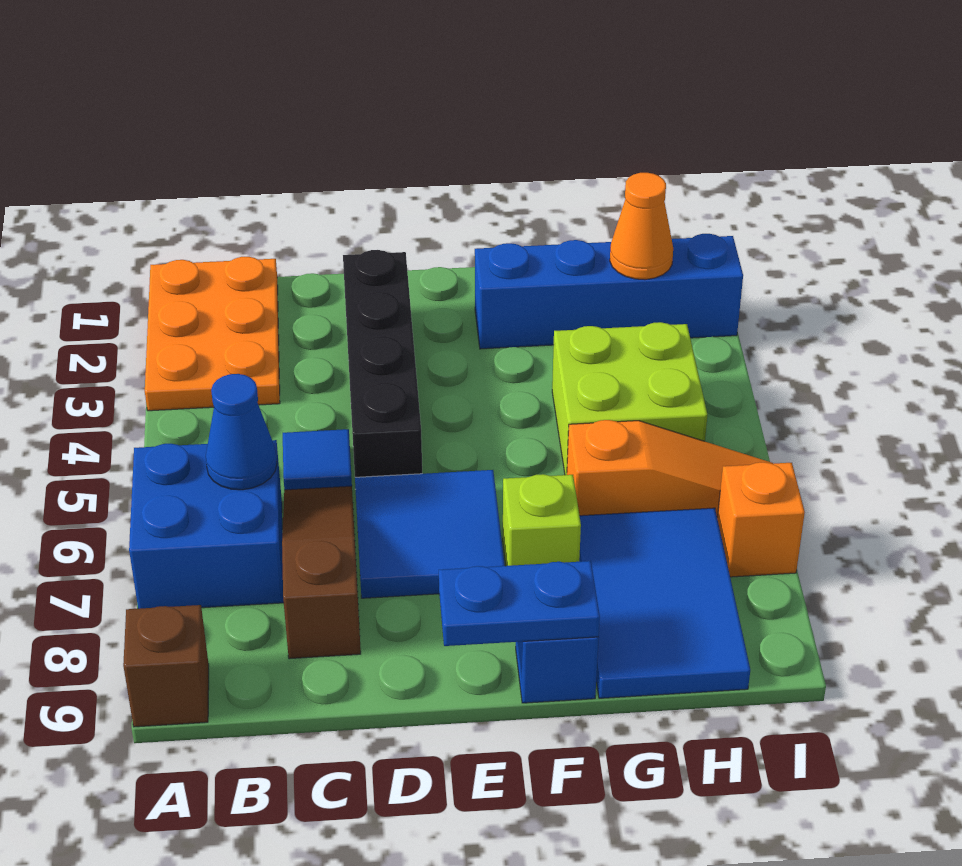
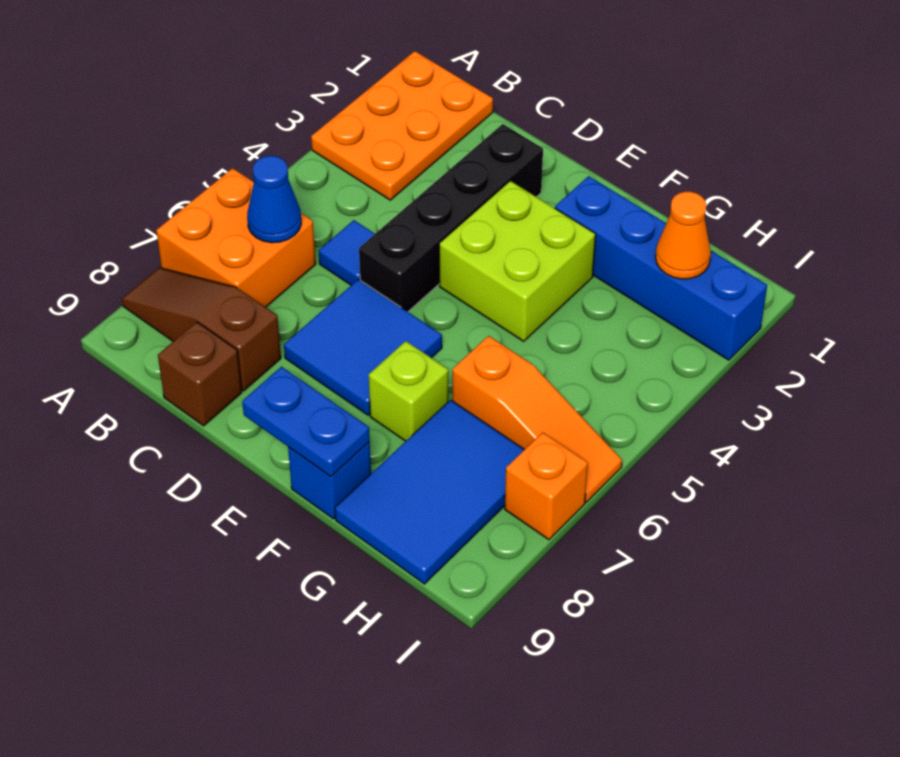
blue brick A6:B7 level 1 -> orange brick A6:B7 level 1
brown brick A9 level 1 -> brown brick C9 level 1
brown slope C6:C8 level 1 top 8 -> brown slope A8:C8 level 1 top C
lime brick G4:H5 level 1 -> lime brick E3:F4 level 1

